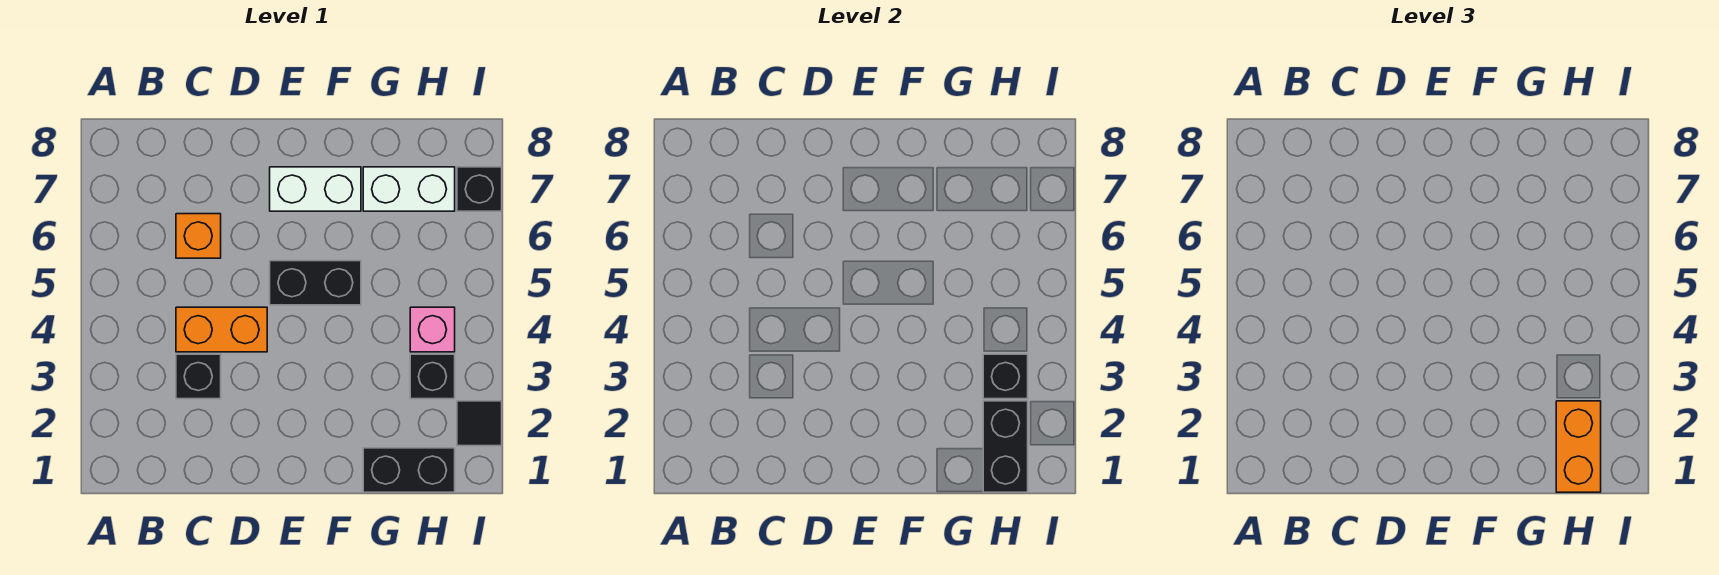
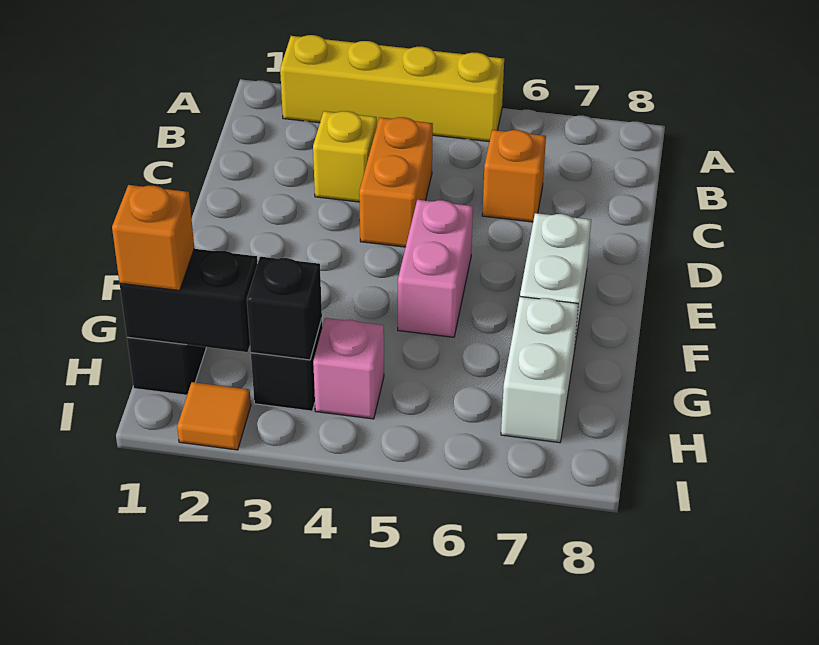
none -> yellow brick A2:A5 level 1
black brick C3 level 1 -> yellow brick C3 level 1
black brick E5:F5 level 1 -> pink brick E5:F5 level 1
orange brick H1:H2 level 3 -> orange brick H1 level 3
black tile I2 level 1 -> orange tile I2 level 1
black brick I7 level 1 -> none

